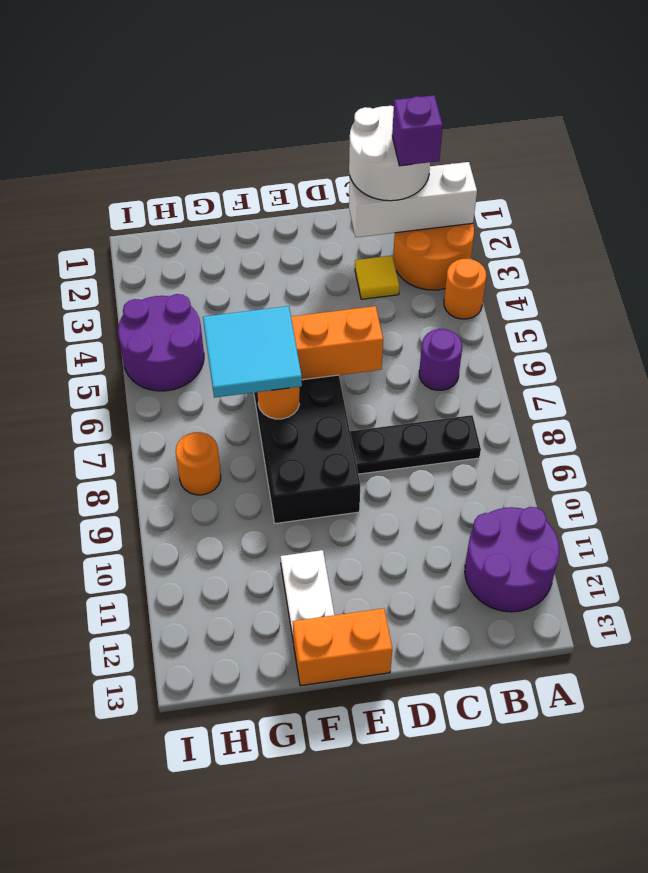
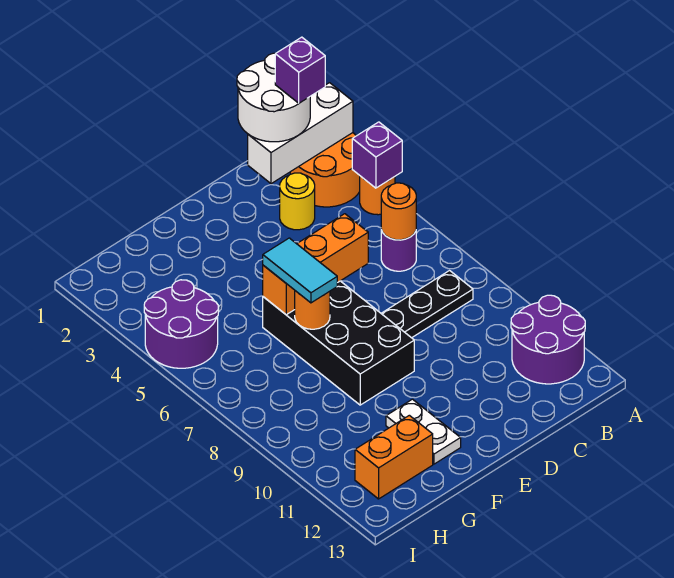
none -> purple brick A4 level 2
yellow tile C3 level 1 -> yellow round brick C3 level 1
orange brick E13:F13 level 1 -> orange brick G12:H12 level 1
cyan tile F6:G7 level 3 -> cyan tile F6:F7 level 3
orange round brick H8 level 1 -> orange round brick B6 level 2

